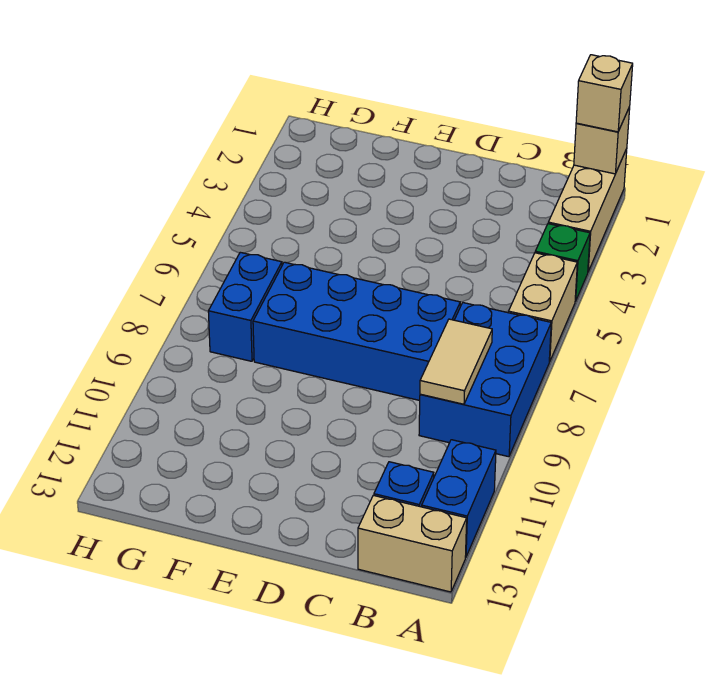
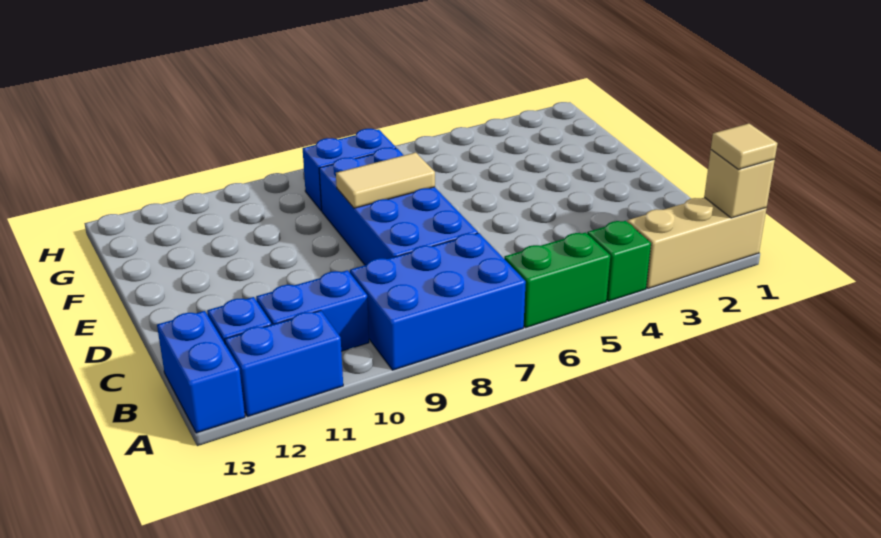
tan brick A1 level 3 -> tan tile A1 level 3
tan brick A5:A6 level 1 -> green brick A5:A6 level 1
tan brick A13:B13 level 1 -> blue brick A13:B13 level 1
tan tile B8:B9 level 2 -> tan tile E7:E8 level 2
none -> blue brick B10:B11 level 1

